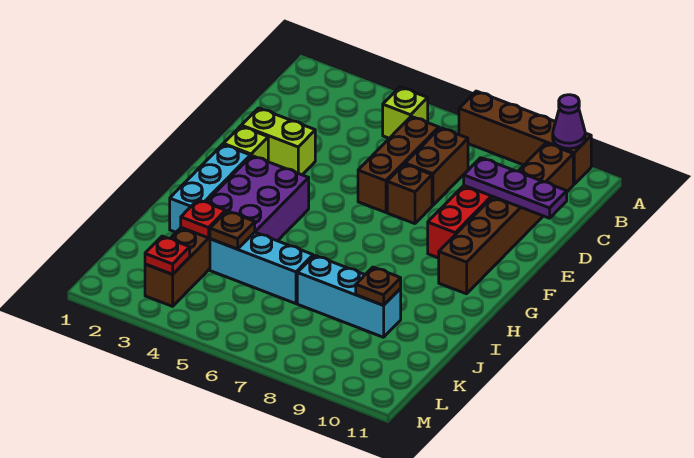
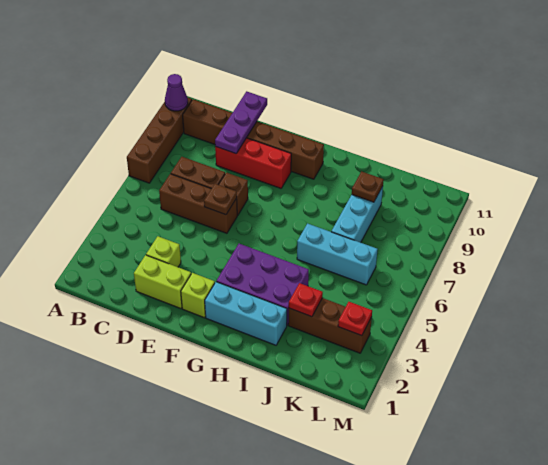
lime brick B5 level 1 -> lime brick D3 level 1
lime brick E2:E3 level 1 -> lime brick D2:E2 level 1
cyan brick J4:J6 level 1 -> cyan brick I6:K6 level 1
brown plate J4 level 2 -> brown plate E6 level 2

